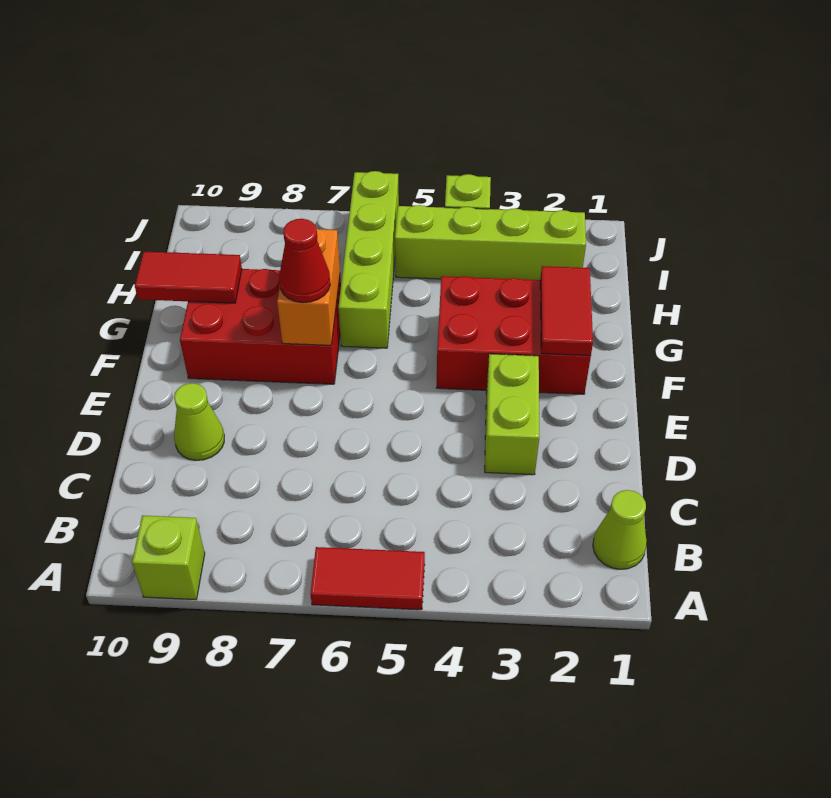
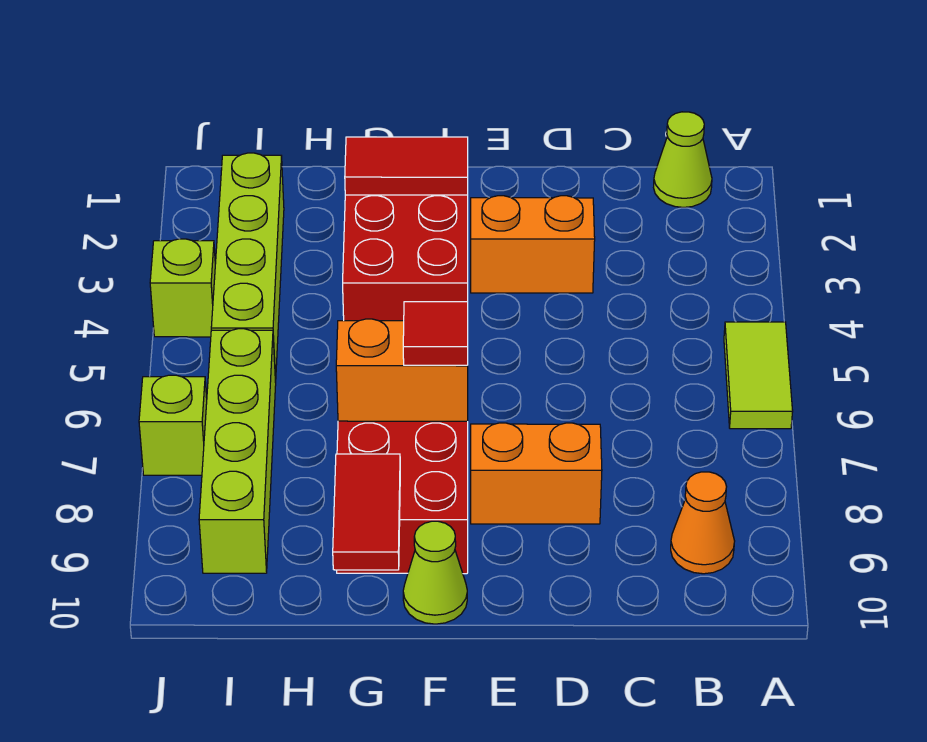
red tile A5:A6 level 1 -> lime tile A5:A6 level 1
lime brick A9 level 1 -> lime brick J7 level 1
none -> orange cone B9 level 1
lime brick D3:E3 level 1 -> orange brick D3:E3 level 1
none -> orange brick D8:E8 level 1
lime cone D9 level 1 -> lime cone F10 level 1
red cone F7 level 3 -> red tile F7 level 3
lime brick G6:J6 level 1 -> lime brick I6:I9 level 1

